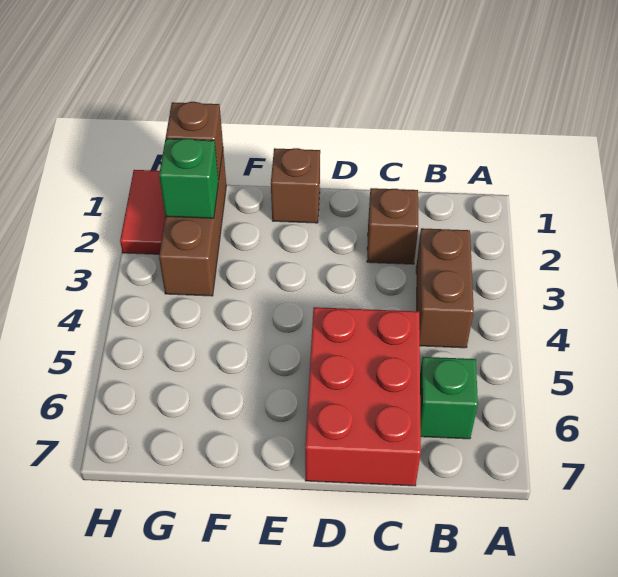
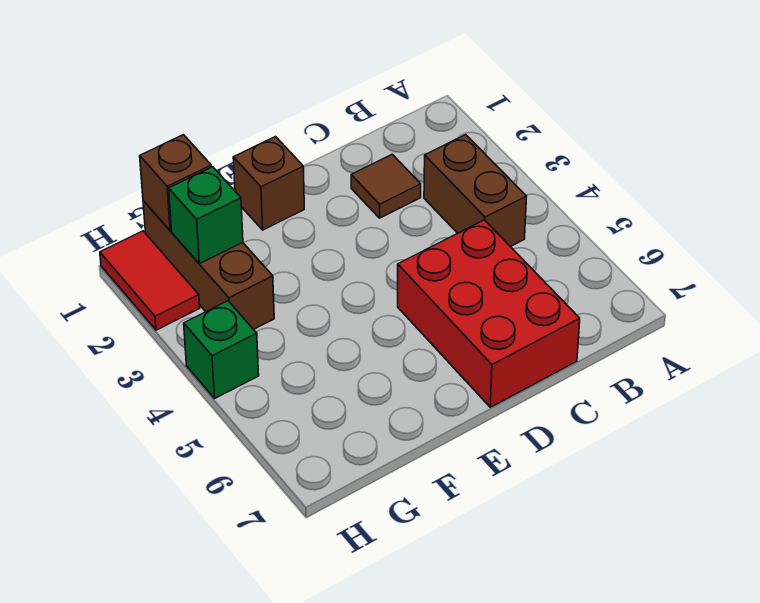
green brick B6 level 1 -> green brick H4 level 1
brown brick C2 level 1 -> brown tile C2 level 1

